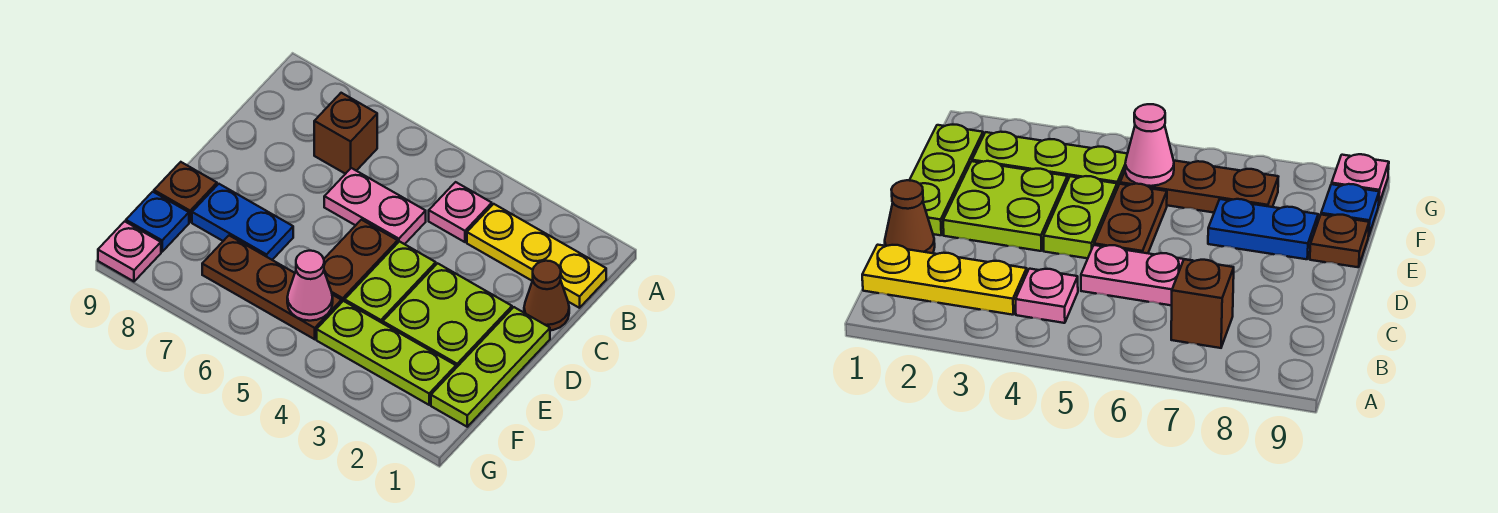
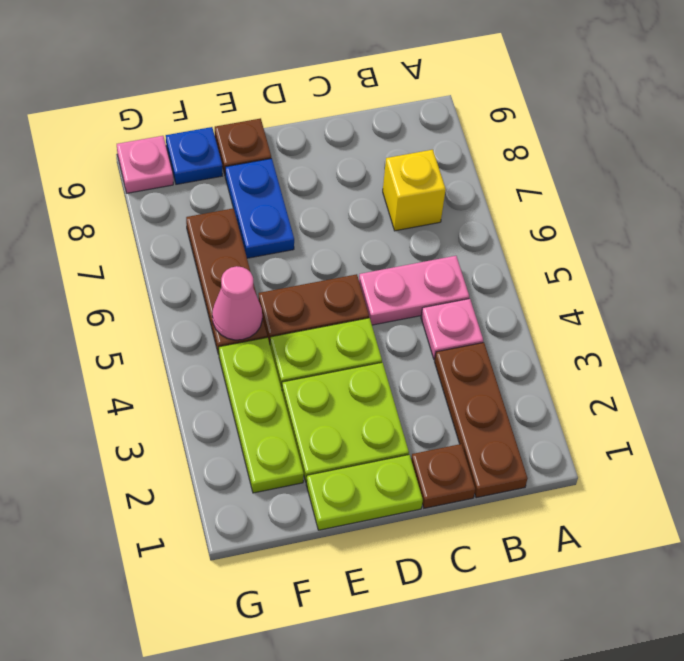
yellow plate B1:B3 level 1 -> brown plate B1:B3 level 1
brown brick B7 level 1 -> yellow brick B7 level 1
brown cone C1 level 1 -> brown plate C1 level 1
pink plate C5:C6 level 1 -> pink plate B5:C5 level 1
lime plate D1:F1 level 1 -> lime plate D1:E1 level 1

